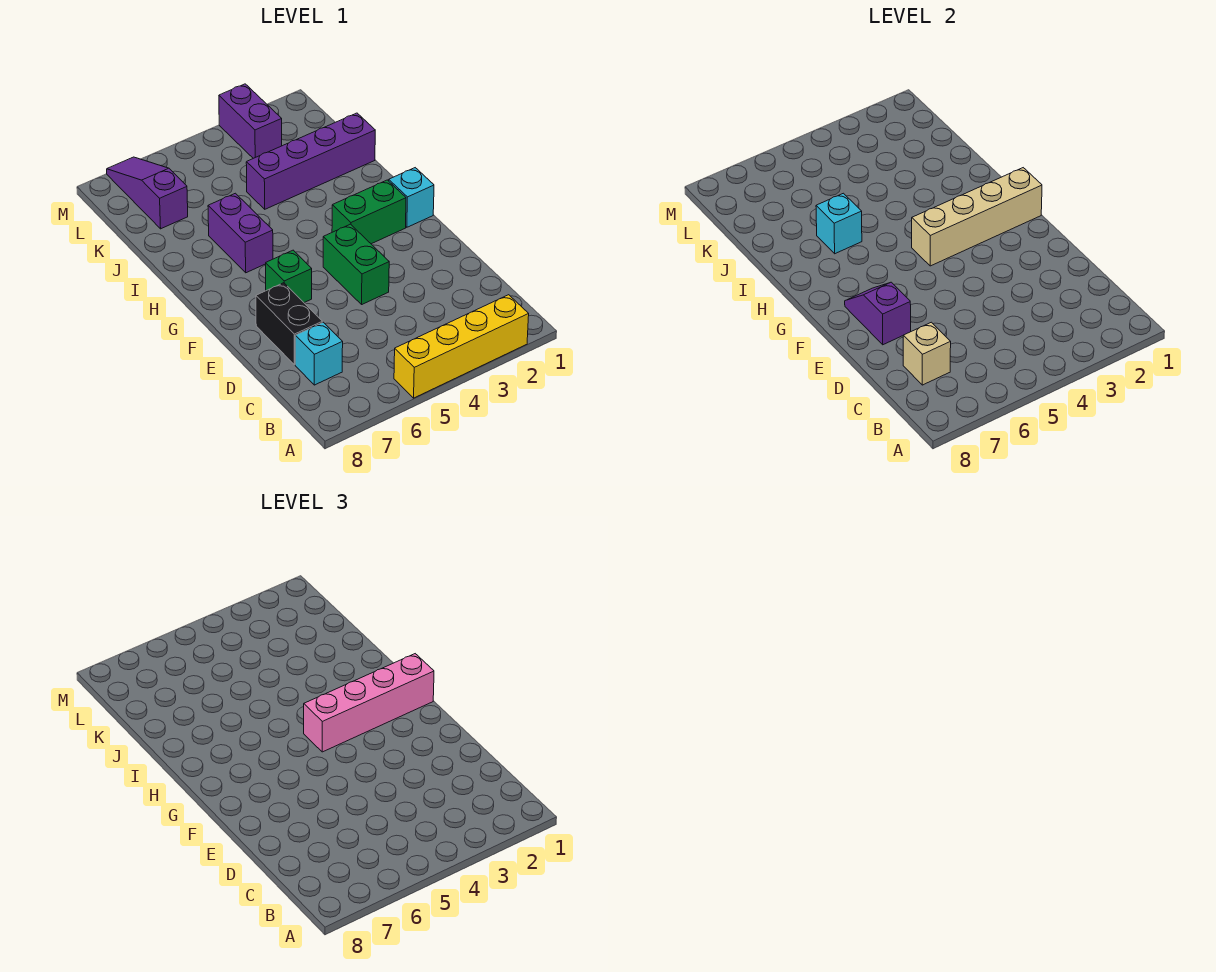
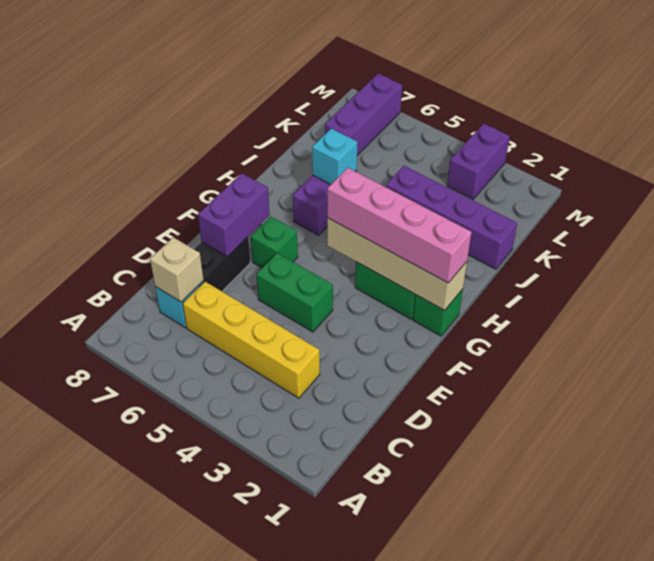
yellow brick A2:A5 level 1 -> yellow brick C3:C6 level 1
green brick E4:F4 level 1 -> green brick E4:E5 level 1
purple slope E7:F7 level 2 top E -> purple brick E7:F7 level 2
cyan brick G1 level 1 -> green brick G1 level 1
purple slope K7:M7 level 1 top K -> purple brick K7:M7 level 1

